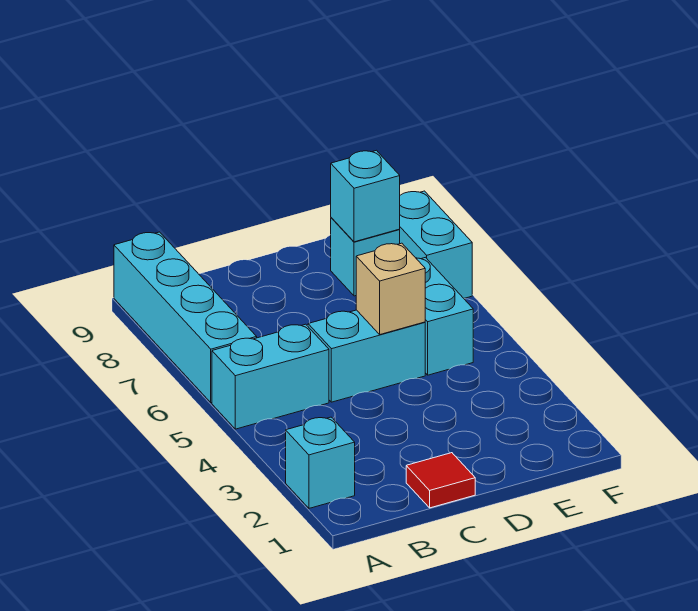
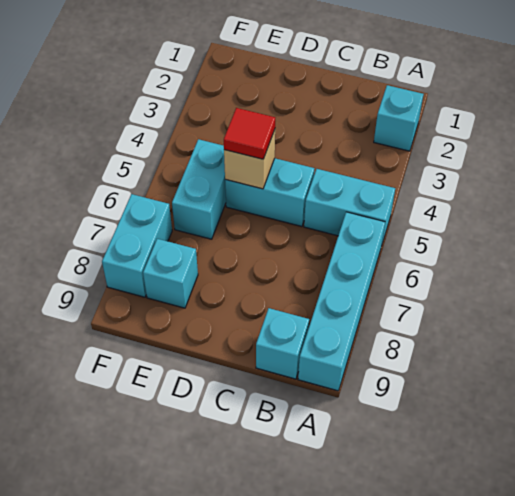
red tile C1 level 1 -> red tile D5 level 3
cyan brick E8 level 2 -> cyan brick B9 level 1

